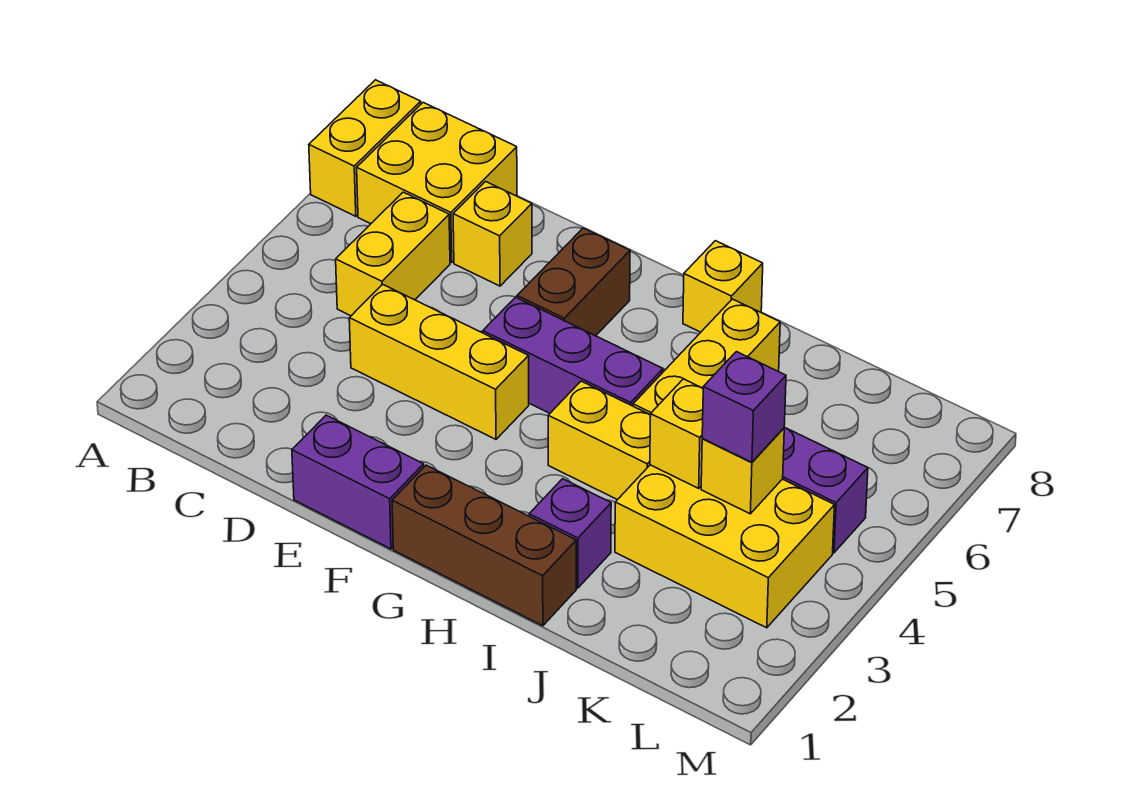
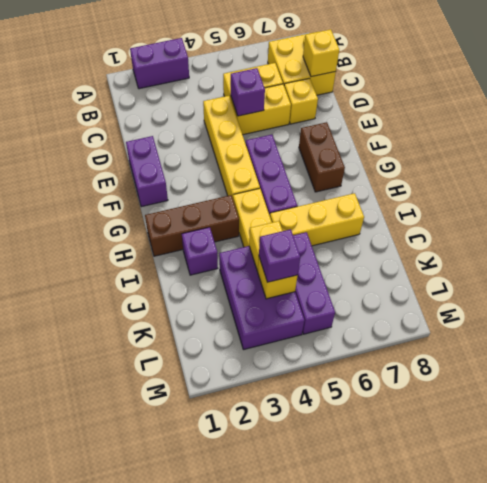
none -> purple brick A2:A3 level 1
yellow brick A7:A8 level 1 -> yellow brick D5:D6 level 1
yellow brick D4:F4 level 1 -> yellow brick D4:G4 level 1
none -> purple brick D5 level 2
brown brick F6:F7 level 1 -> brown brick F7:G7 level 1
brown brick G1:I1 level 1 -> brown brick H1:H3 level 1
yellow brick H8 level 1 -> yellow brick C8 level 2
yellow brick J3:L4 level 1 -> purple brick J3:L4 level 1

